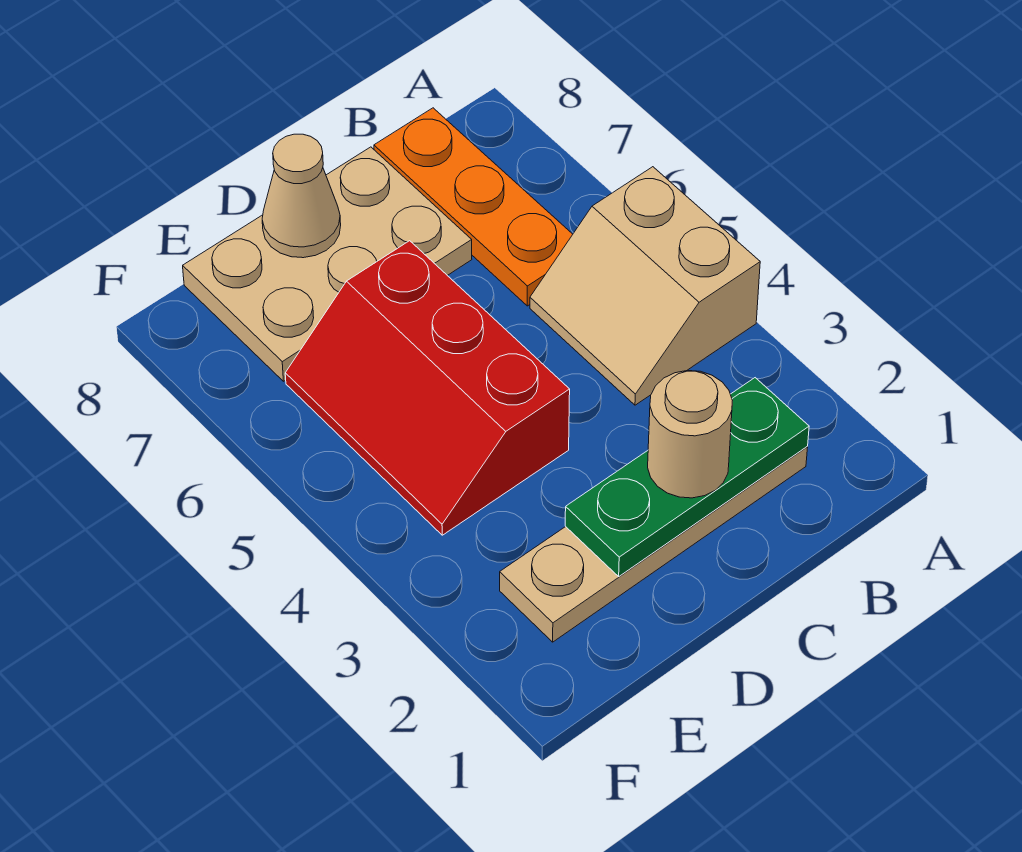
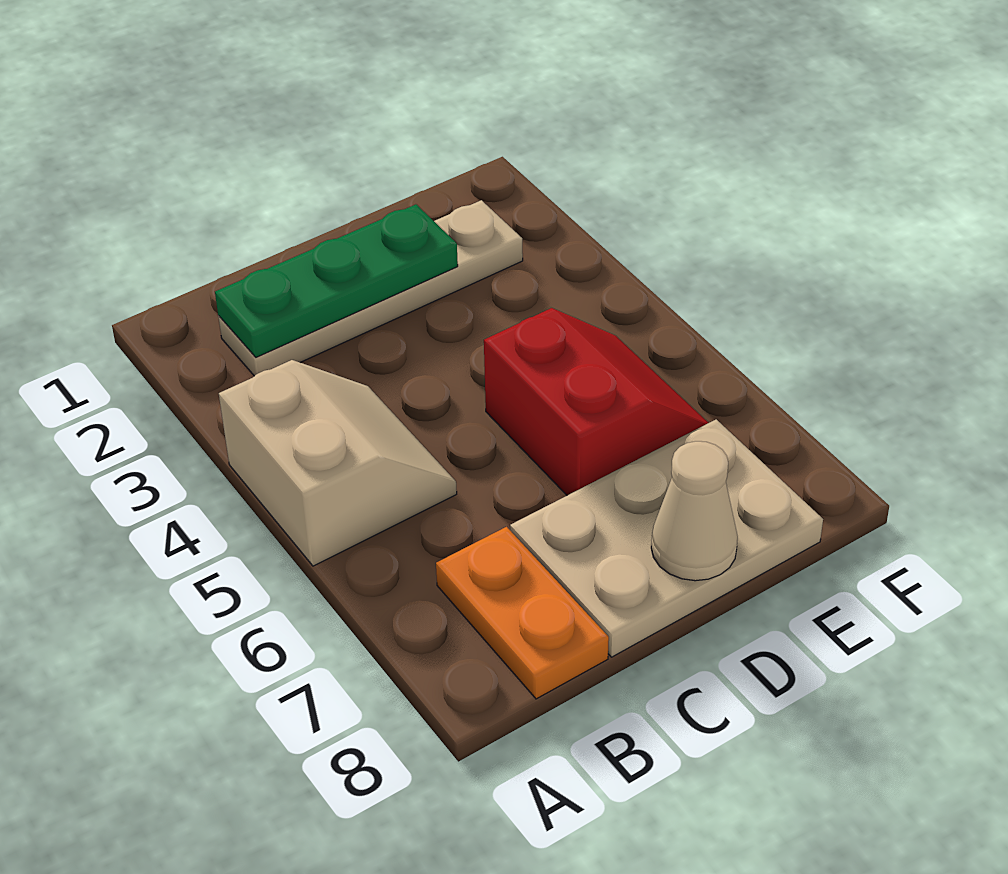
orange plate B6:B8 level 1 -> orange plate B7:B8 level 1
tan round brick C2 level 3 -> none
red slope D4:E6 level 1 top D -> red slope D5:E6 level 1 top D

